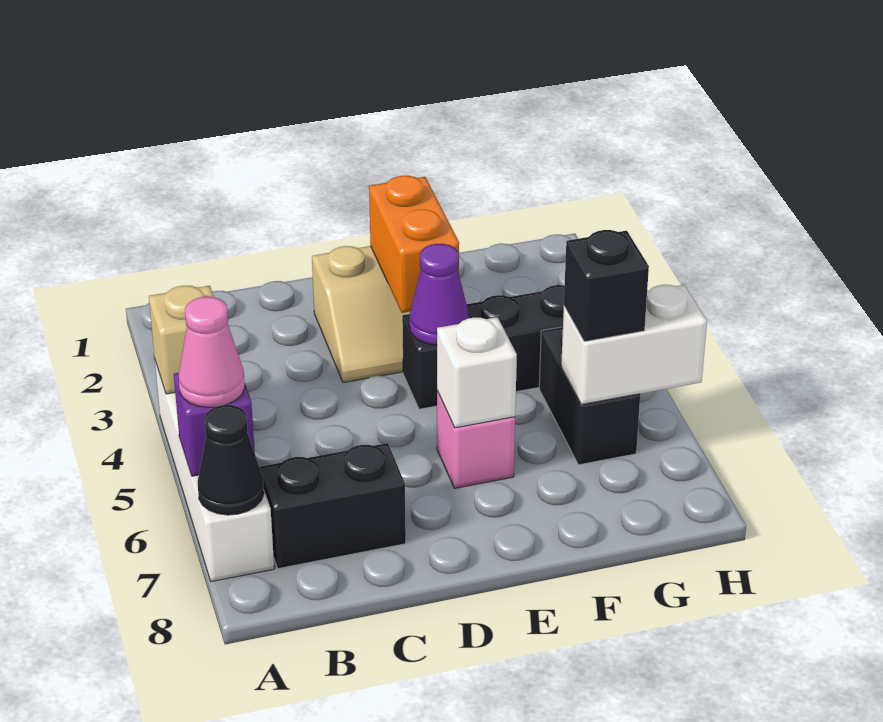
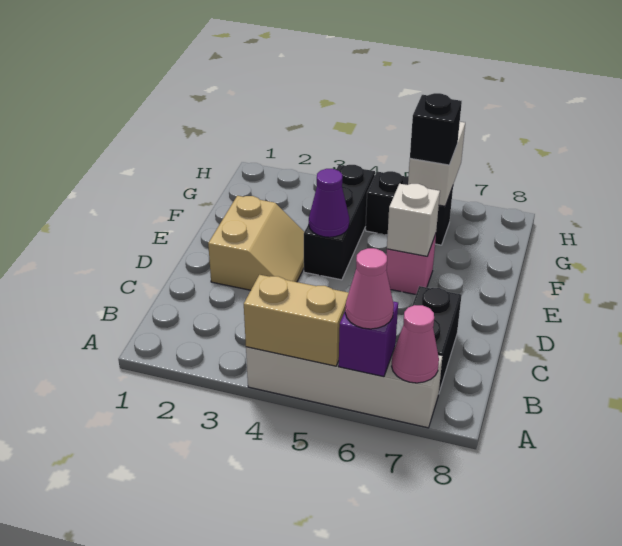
tan brick A4 level 2 -> tan brick A4:A5 level 2
black cone A7 level 2 -> pink cone A7 level 2
orange brick E2:E3 level 2 -> none

